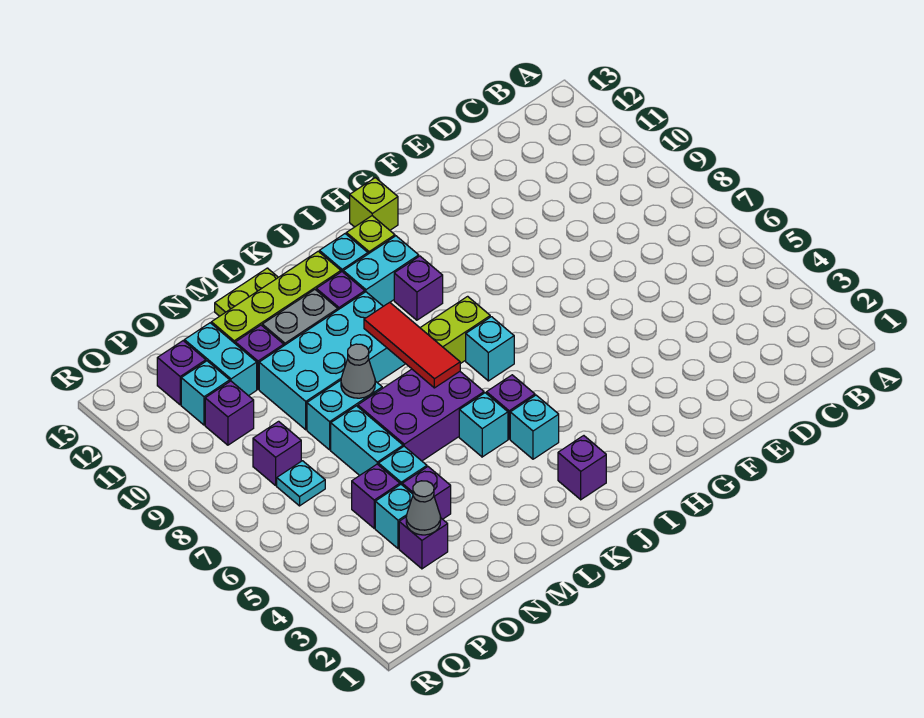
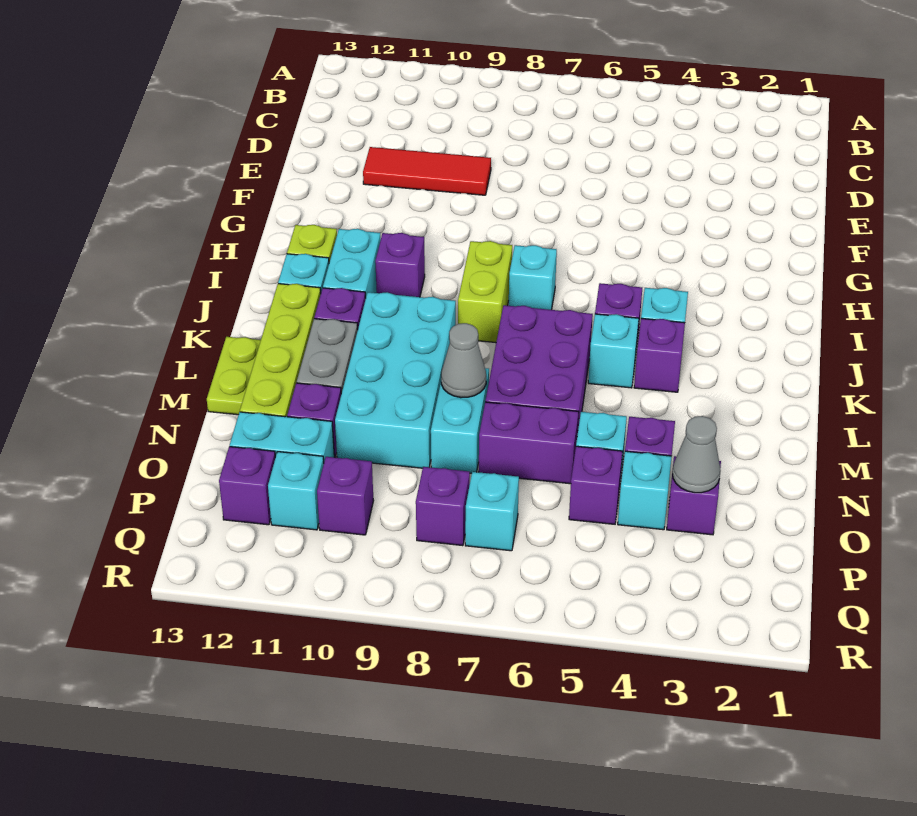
lime brick H13 level 1 -> none
purple brick J2 level 1 -> purple brick K4 level 1
red tile K7:K9 level 2 -> red tile E9:E11 level 1
cyan brick N6:N7 level 1 -> purple brick N6:N7 level 1
cyan plate P7 level 1 -> cyan brick P7 level 1

